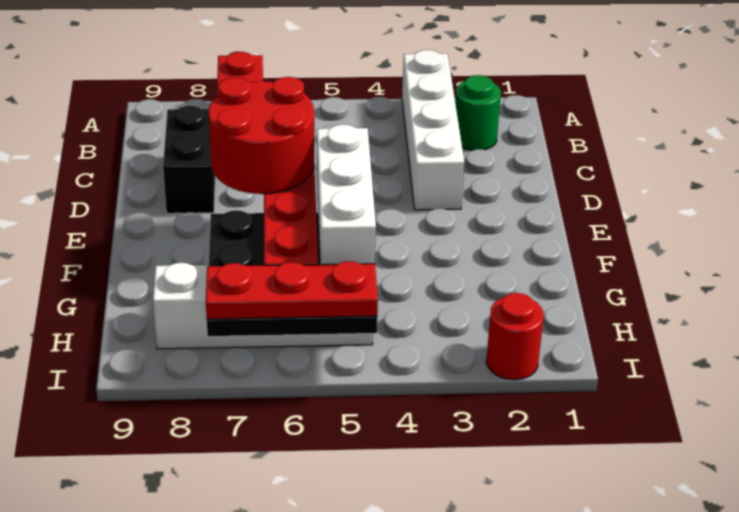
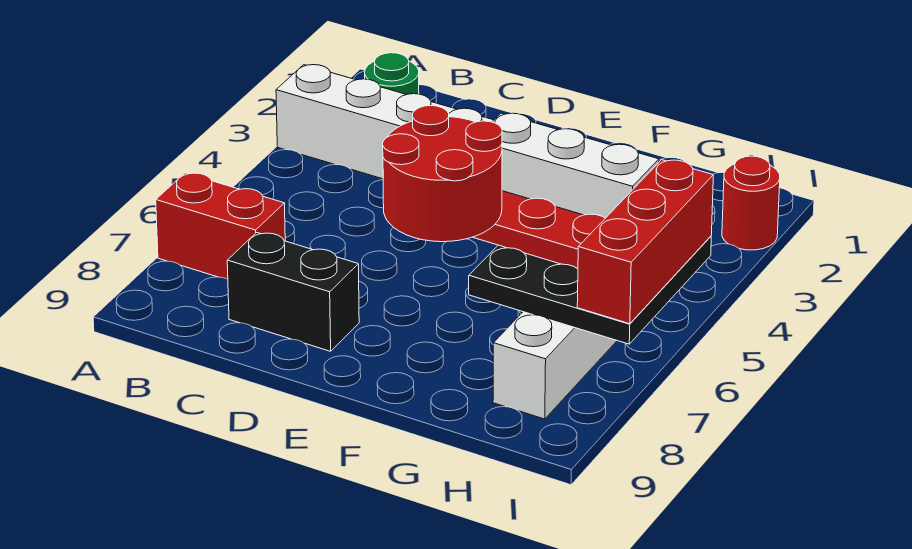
red plate I5:I7 level 3 -> red brick I5:I7 level 3

